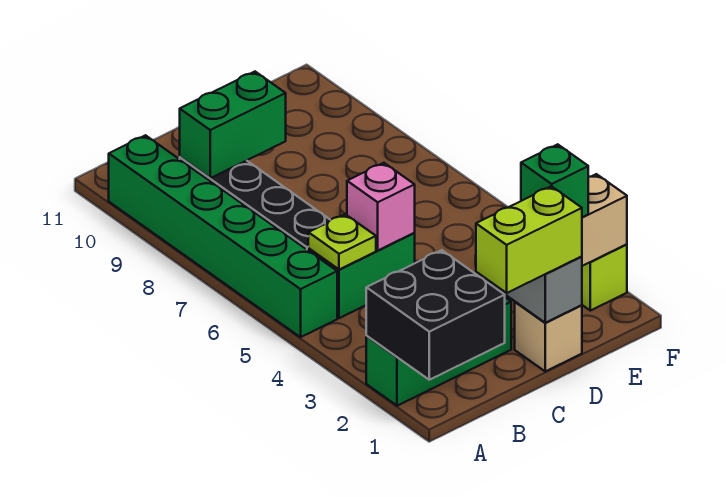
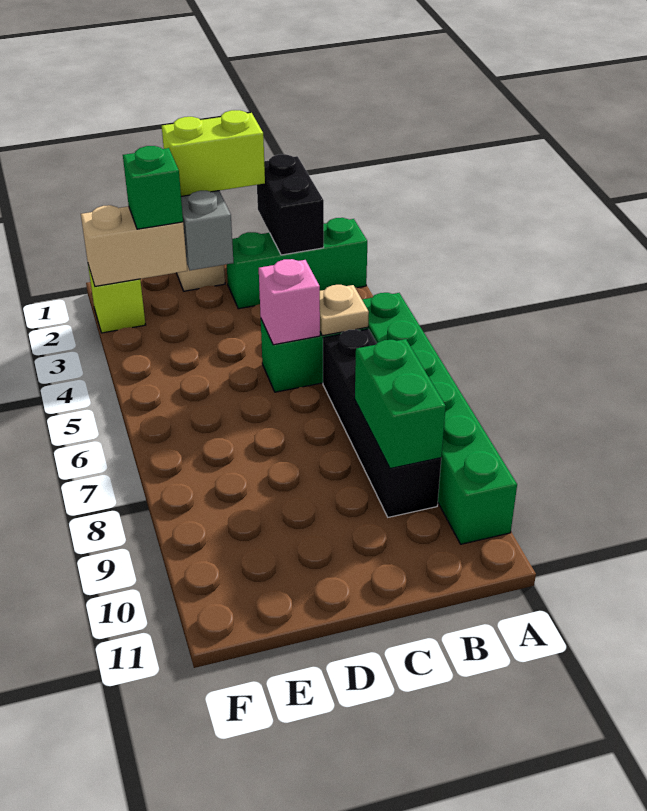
black brick A1:B2 level 2 -> black brick B1:B2 level 2
lime plate B5 level 2 -> tan plate B5 level 2
green brick B9:C9 level 2 -> green brick B8:B9 level 2

